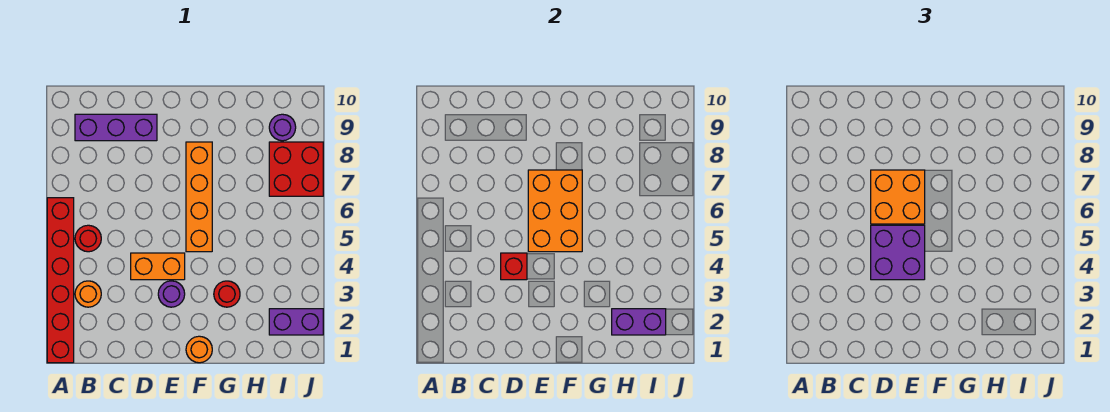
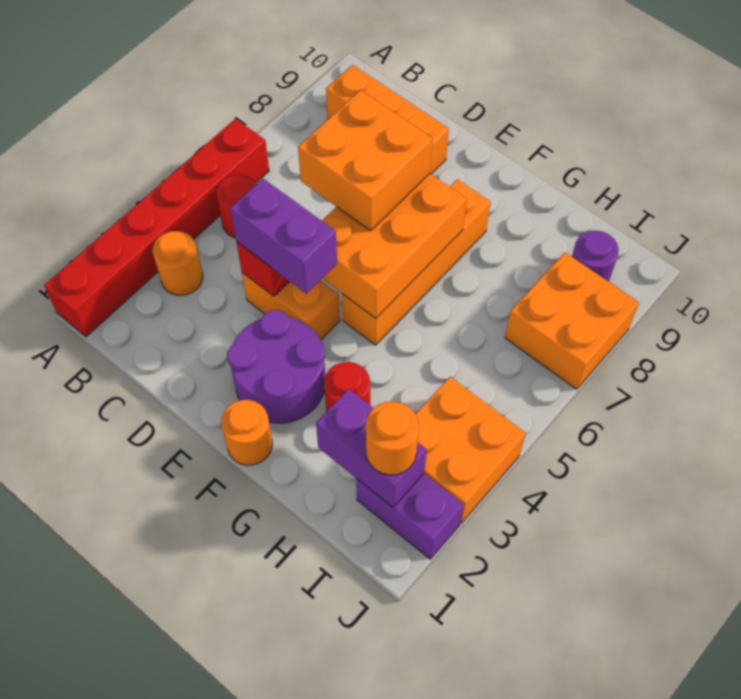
purple brick B9:D9 level 1 -> orange brick B9:D9 level 1
purple brick D4:E5 level 3 -> purple brick D4:E4 level 3
purple round brick E3 level 1 -> purple round brick E2:F3 level 1
none -> orange round brick I2 level 3
none -> orange brick I3:J4 level 1
red brick I7:J8 level 1 -> orange brick I7:J8 level 1

